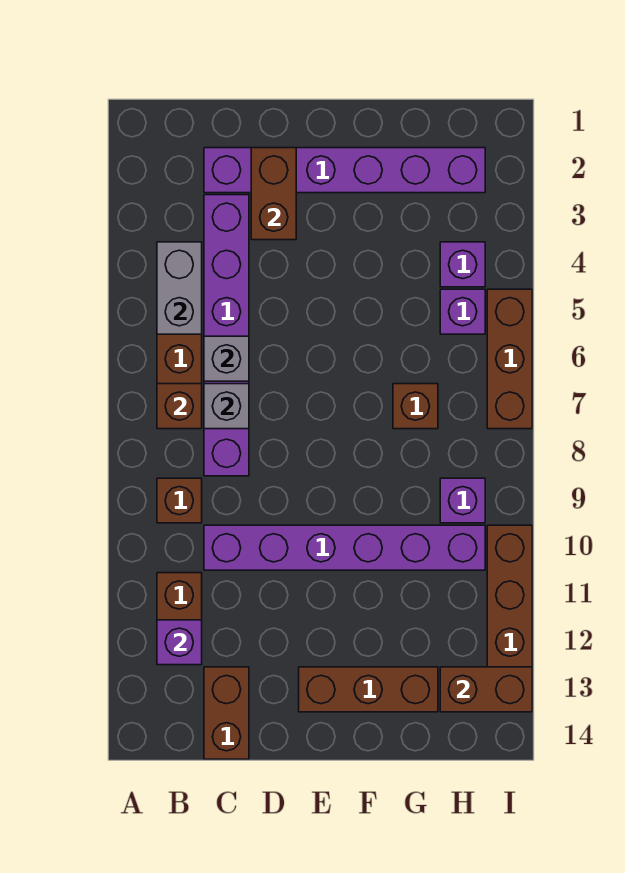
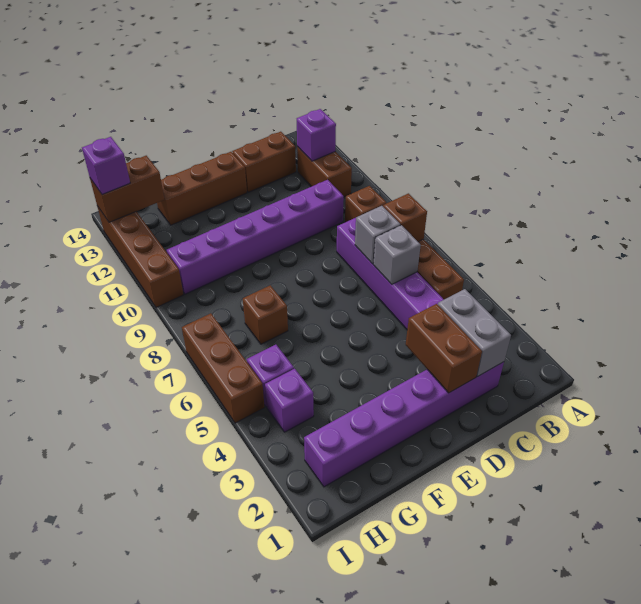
grey brick B4:B5 level 2 -> grey brick C2:C3 level 2
brown brick C13:C14 level 1 -> brown brick C13:D13 level 1
purple brick H9 level 1 -> purple brick I13 level 3

